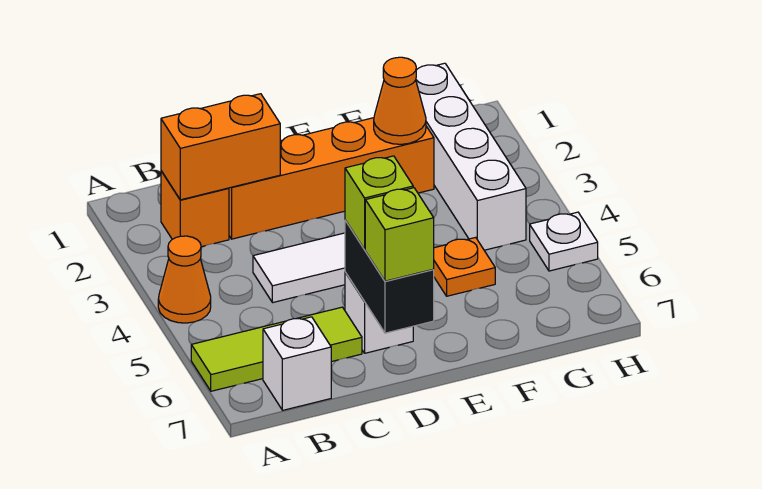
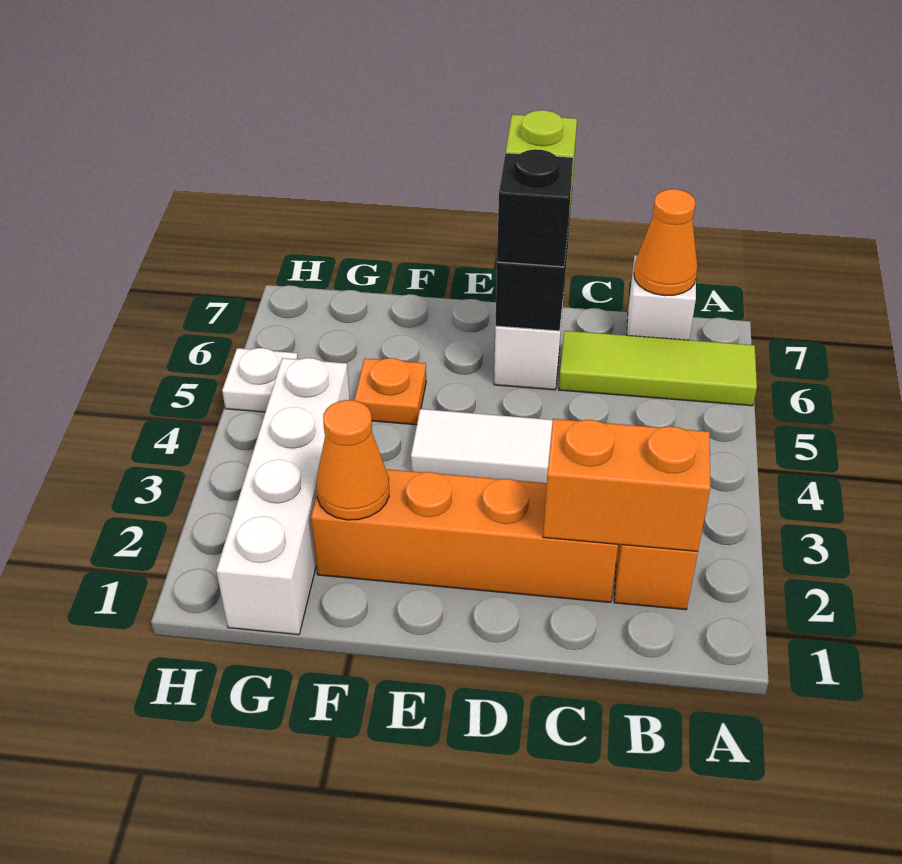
orange cone A4 level 1 -> orange cone B7 level 2
lime brick D6 level 3 -> black brick D6 level 3

